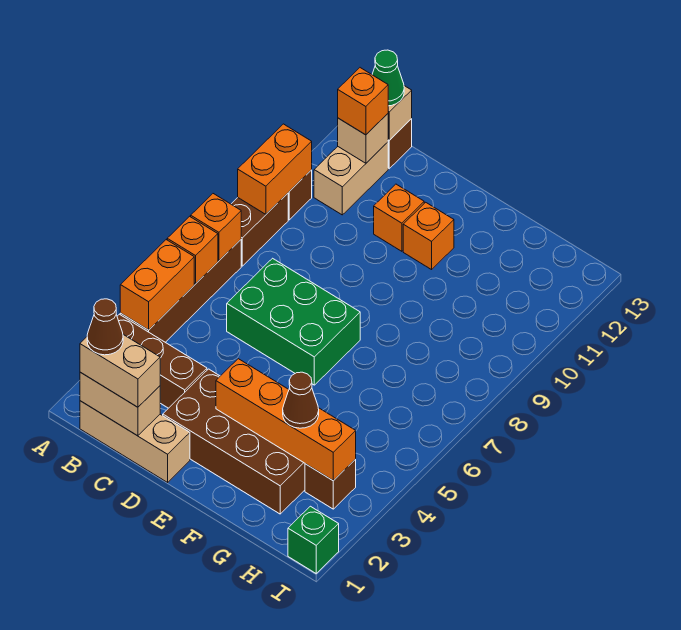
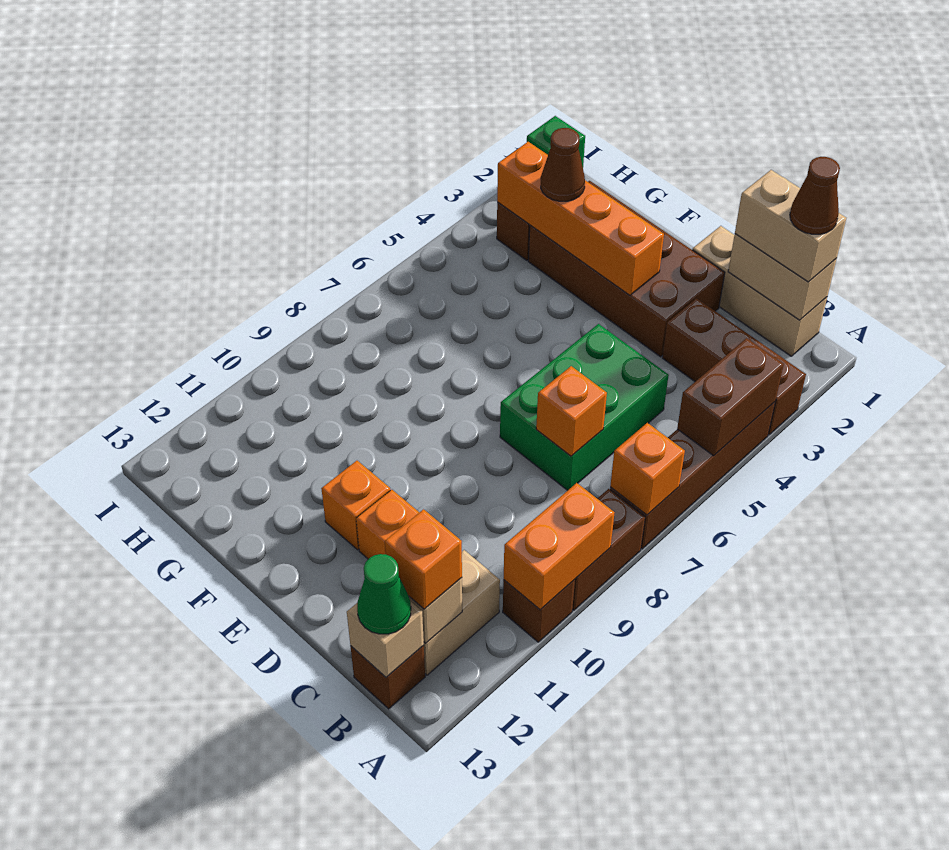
orange brick A4:A5 level 2 -> brown brick A4:A5 level 2
orange brick A6 level 2 -> orange brick C7 level 2
green brick C6:E7 level 1 -> green brick C5:D7 level 1

